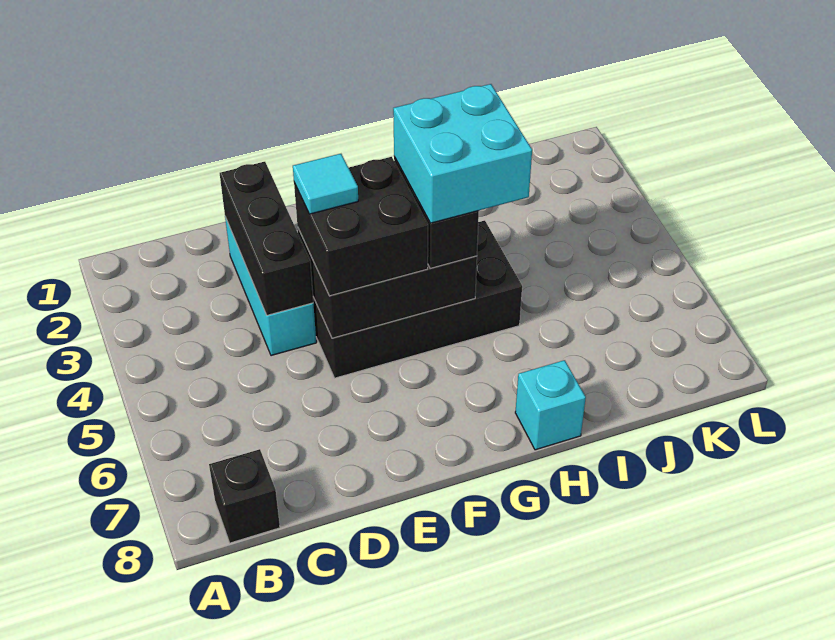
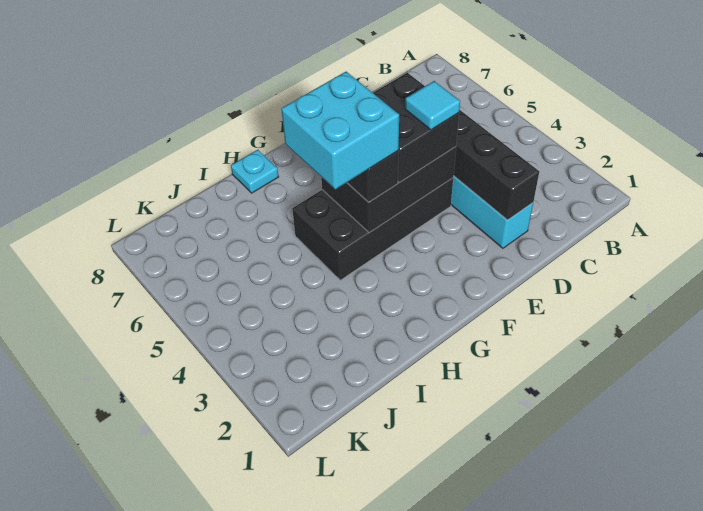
black brick B8 level 1 -> none
cyan brick H8 level 1 -> cyan plate H8 level 1

